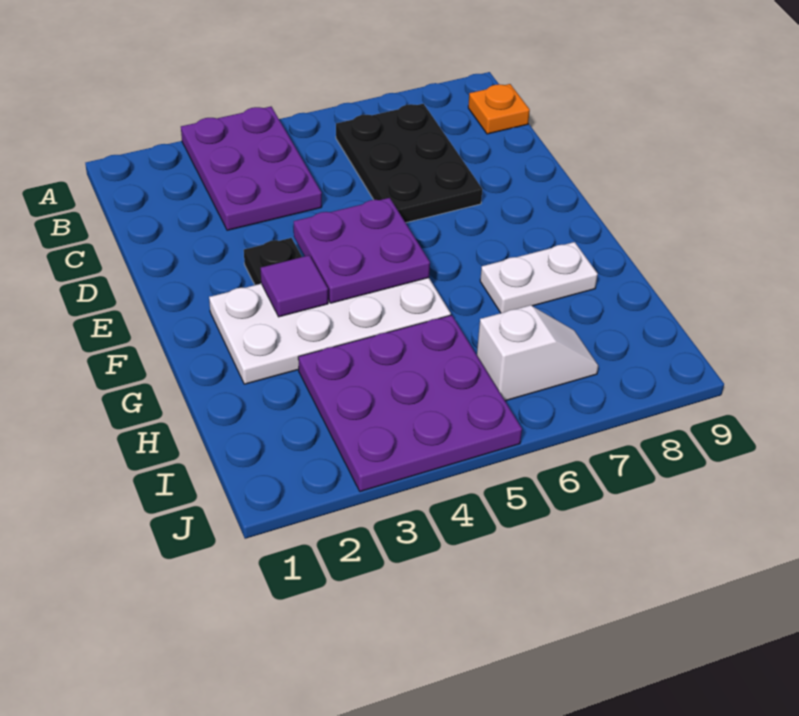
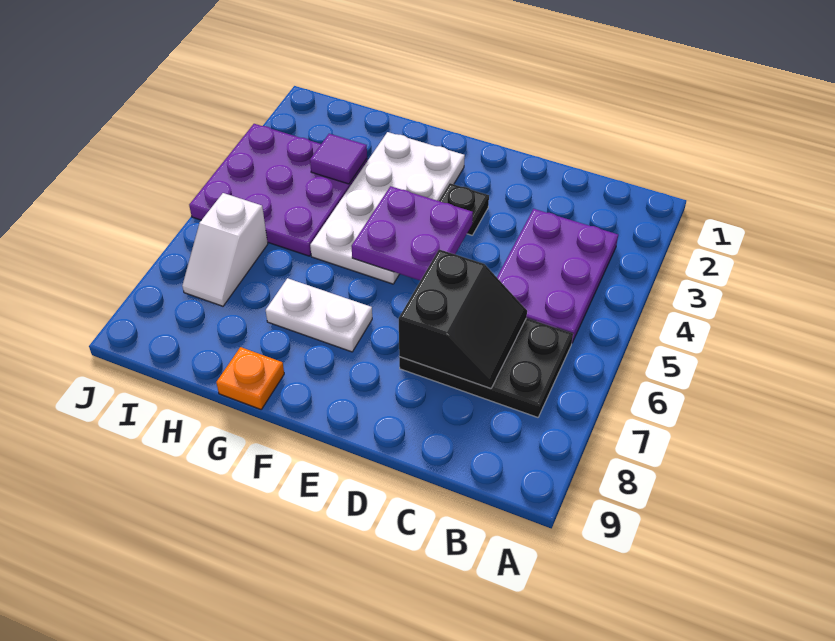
purple plate A3:C4 level 1 -> purple plate B3:C5 level 1
orange plate B9 level 1 -> orange plate G9 level 1
none -> black slope C6:D7 level 2 top D
purple tile F3 level 2 -> purple tile H3 level 2
white plate G7:G8 level 1 -> white plate F7:G7 level 1

